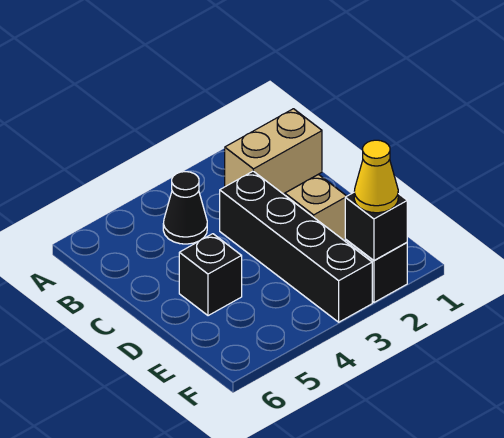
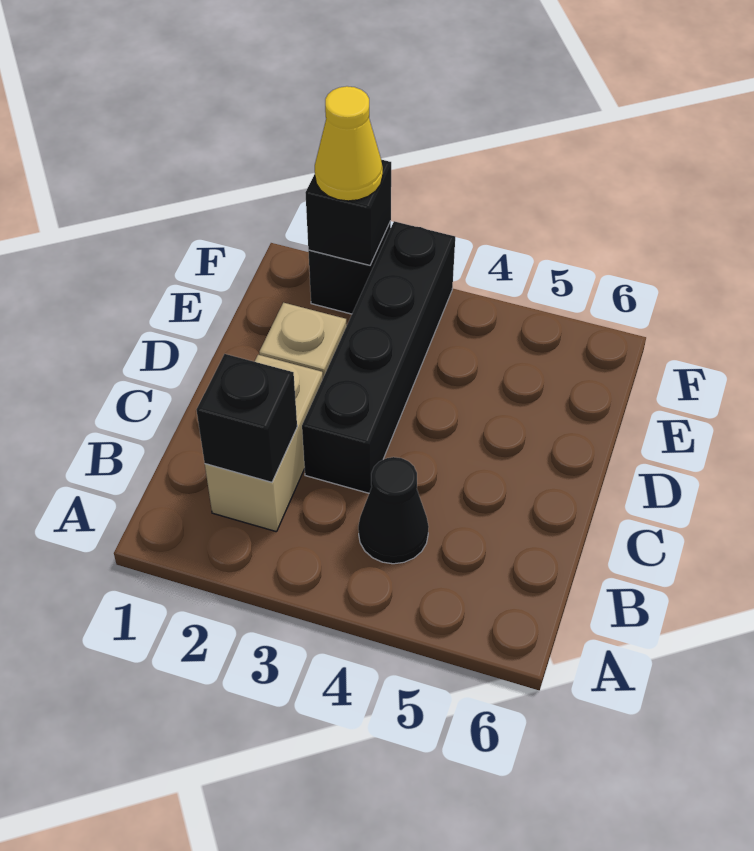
tan brick B1:B2 level 1 -> tan brick B2:C2 level 1
black brick D5 level 1 -> black brick B2 level 2

